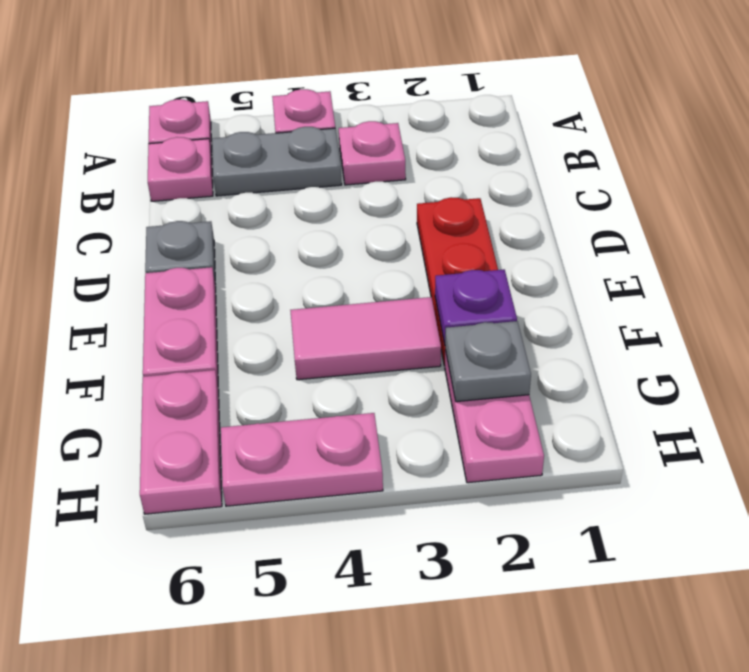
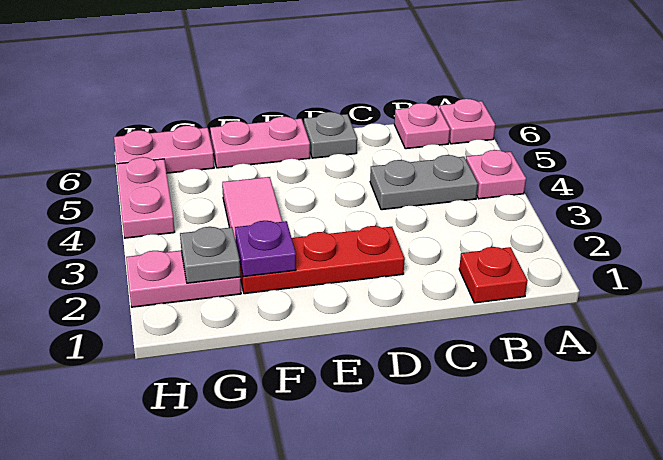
none -> red plate B1 level 1
pink plate B3 level 1 -> none
grey plate B4:B5 level 1 -> grey plate B4:C4 level 1

